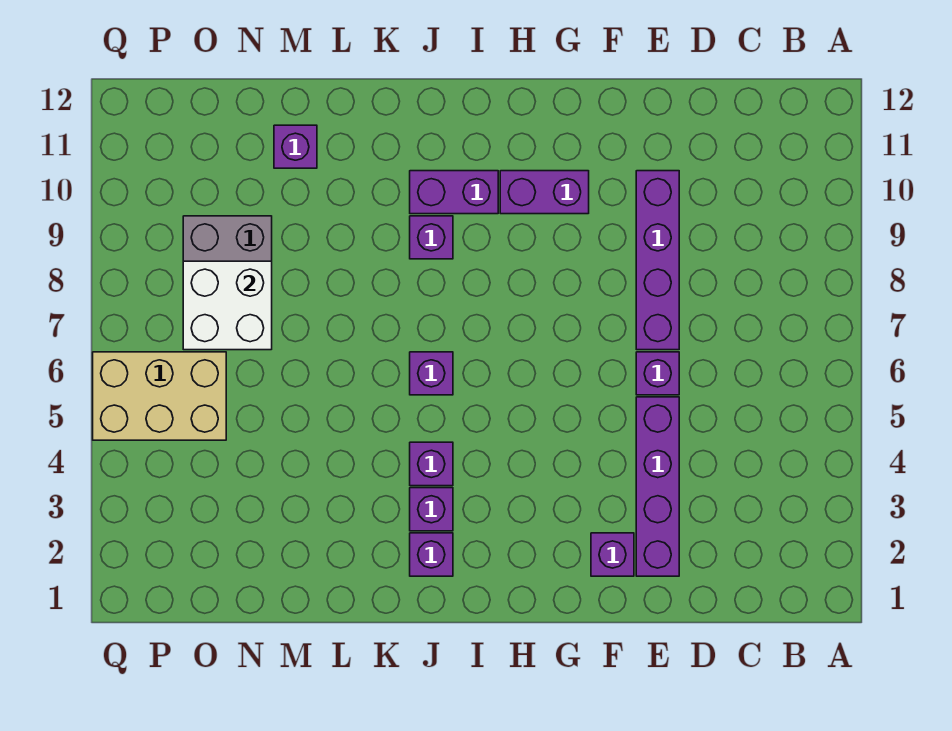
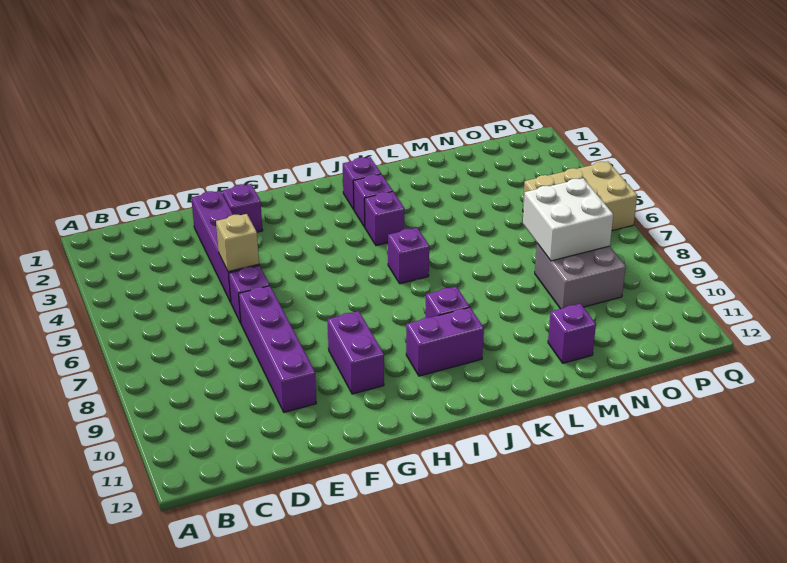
none -> tan brick E5 level 2
purple brick G10:H10 level 1 -> purple brick G9:G10 level 1

